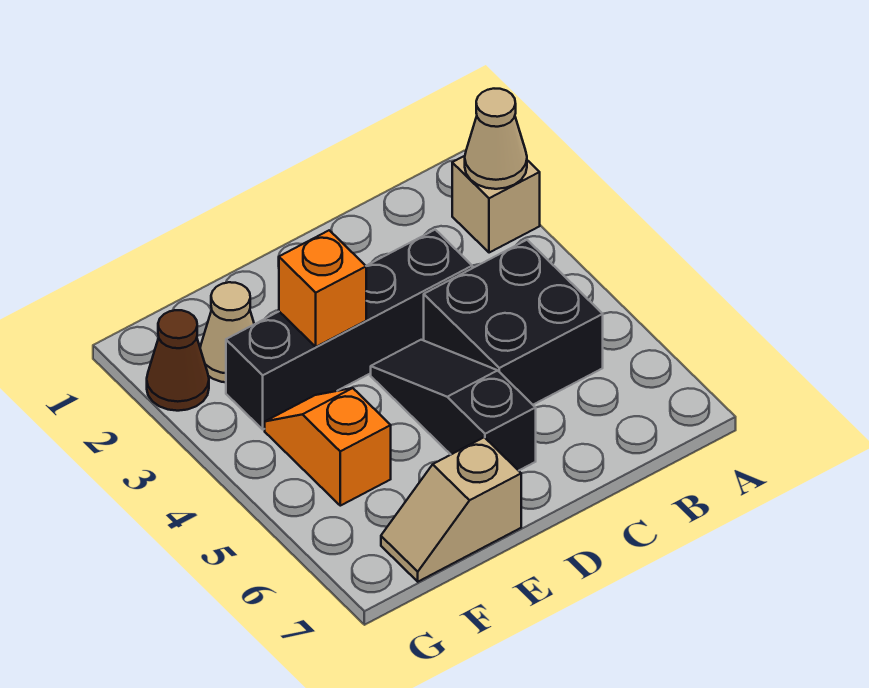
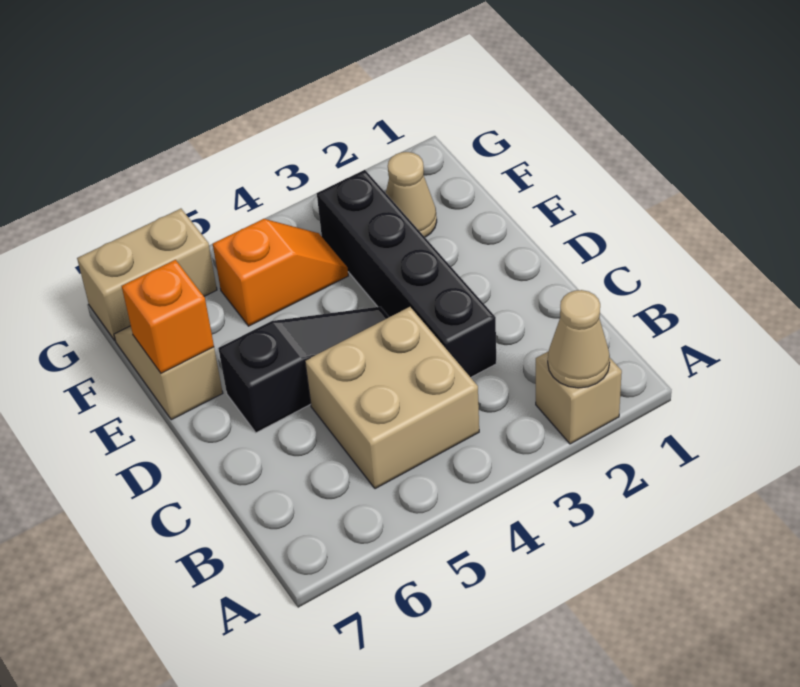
black brick B4:C5 level 1 -> tan brick B4:C5 level 1
orange brick E3 level 2 -> orange brick E7 level 2
brown cone G2 level 1 -> none
none -> tan brick G6:G7 level 1

